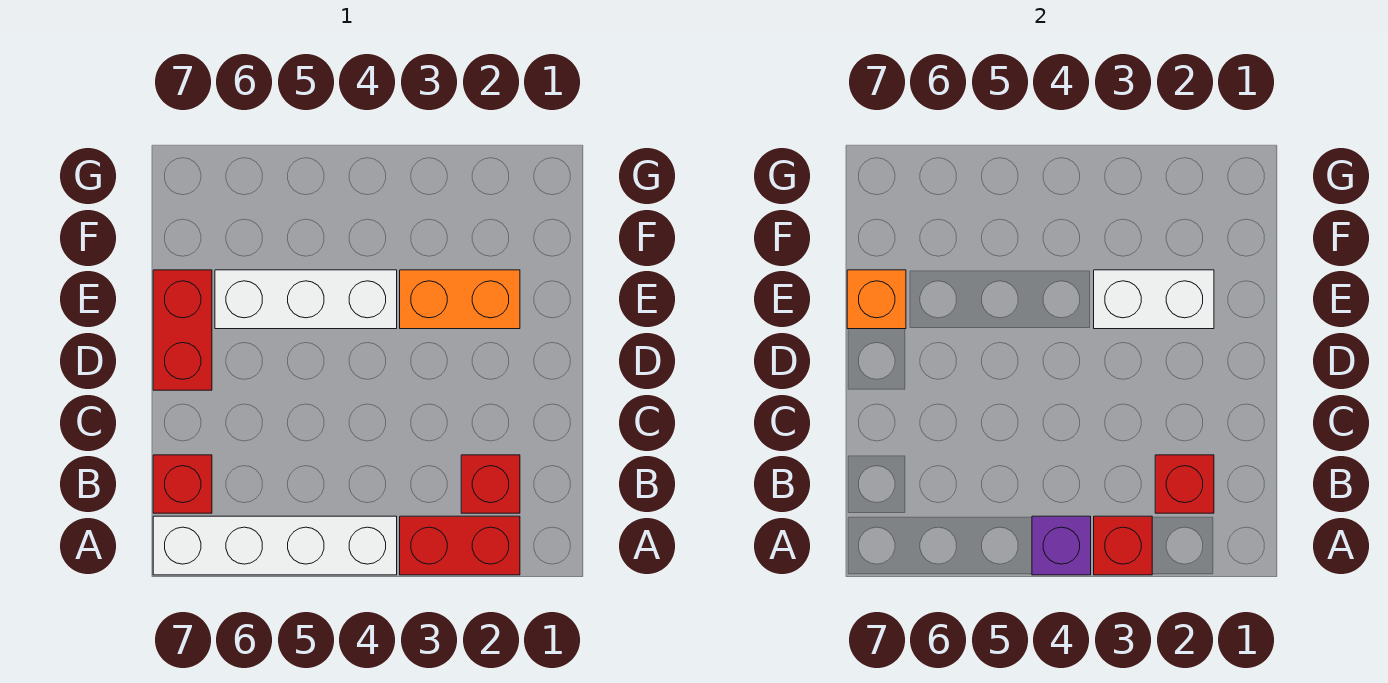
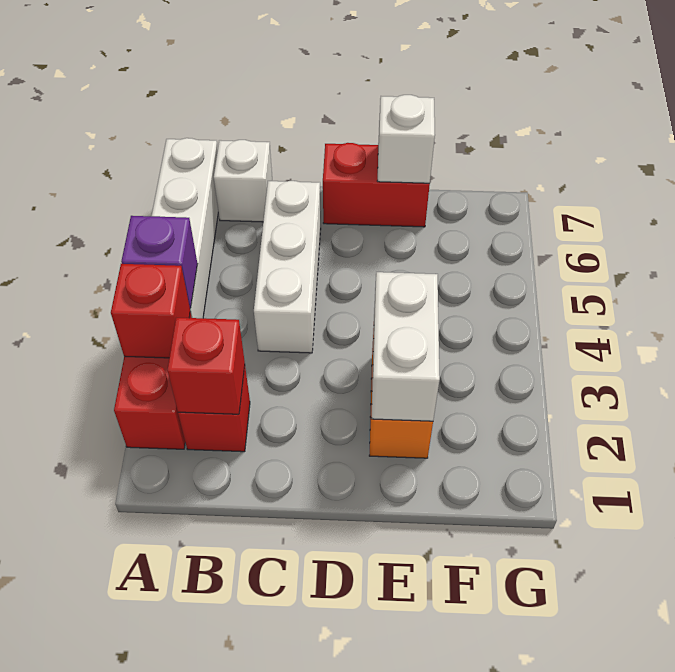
red brick B7 level 1 -> white brick B7 level 1
white brick E4:E6 level 1 -> white brick C4:C6 level 1
orange brick E7 level 2 -> white brick E7 level 2

